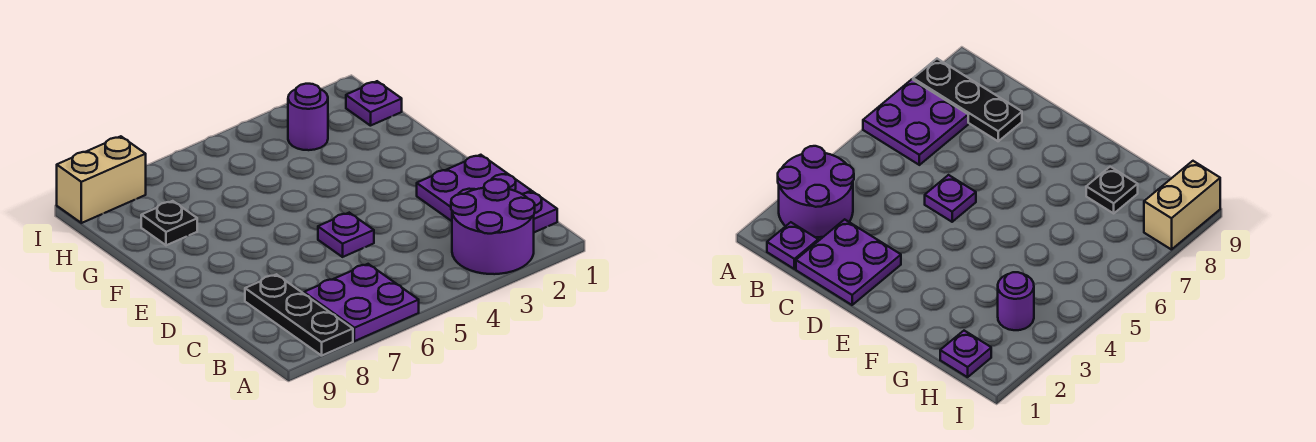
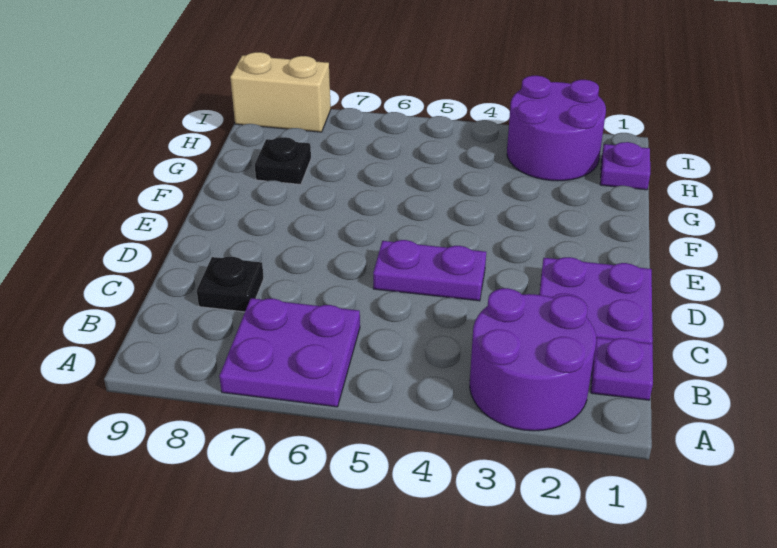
black plate A8:C8 level 1 -> black plate C8 level 1
purple plate D5 level 1 -> purple plate D4:D5 level 1
purple round brick H3 level 1 -> purple round brick H2:I3 level 1

